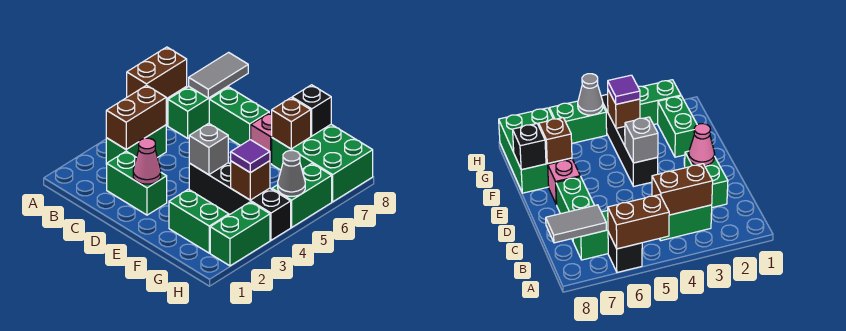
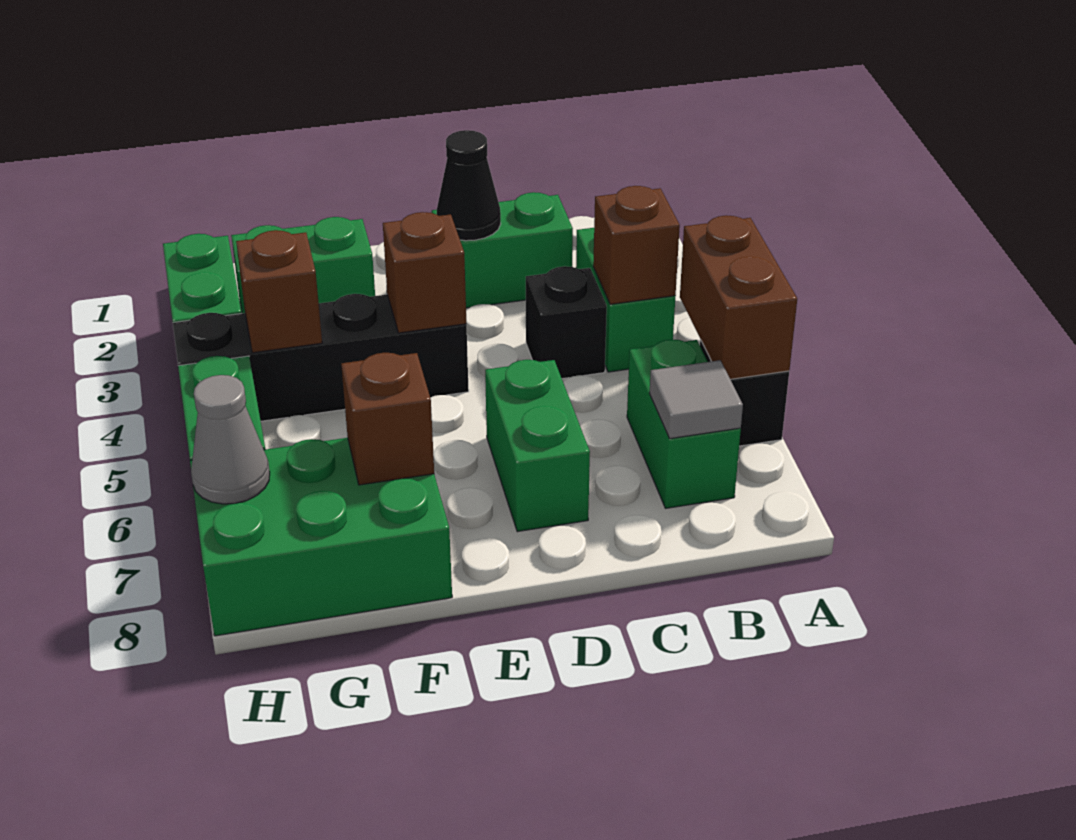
brown brick B3:B4 level 2 -> brown brick B4 level 2
grey tile B7:B8 level 2 -> grey tile B7 level 2
green brick C7:D7 level 1 -> green brick D6:D7 level 1
pink cone D2 level 2 -> black cone D2 level 2
grey brick E4 level 2 -> brown brick E4 level 2
pink brick E7 level 1 -> none
black brick F8 level 2 -> black brick C4 level 1
purple tile G4 level 3 -> none
grey cone H5 level 2 -> grey cone H7 level 2

